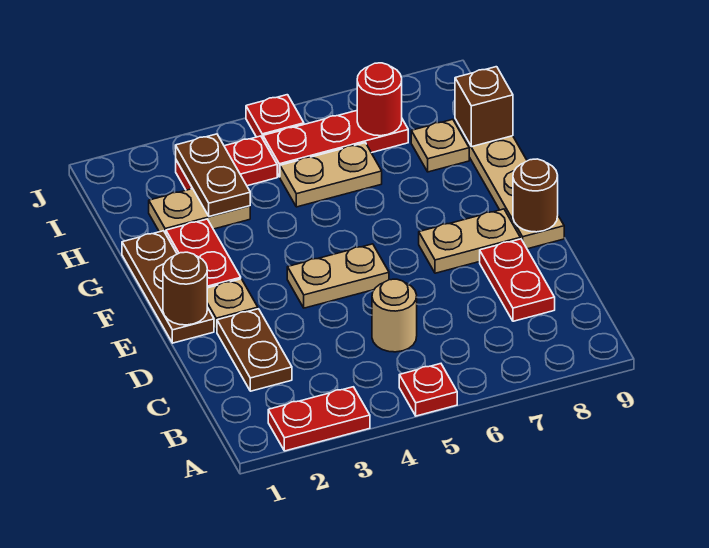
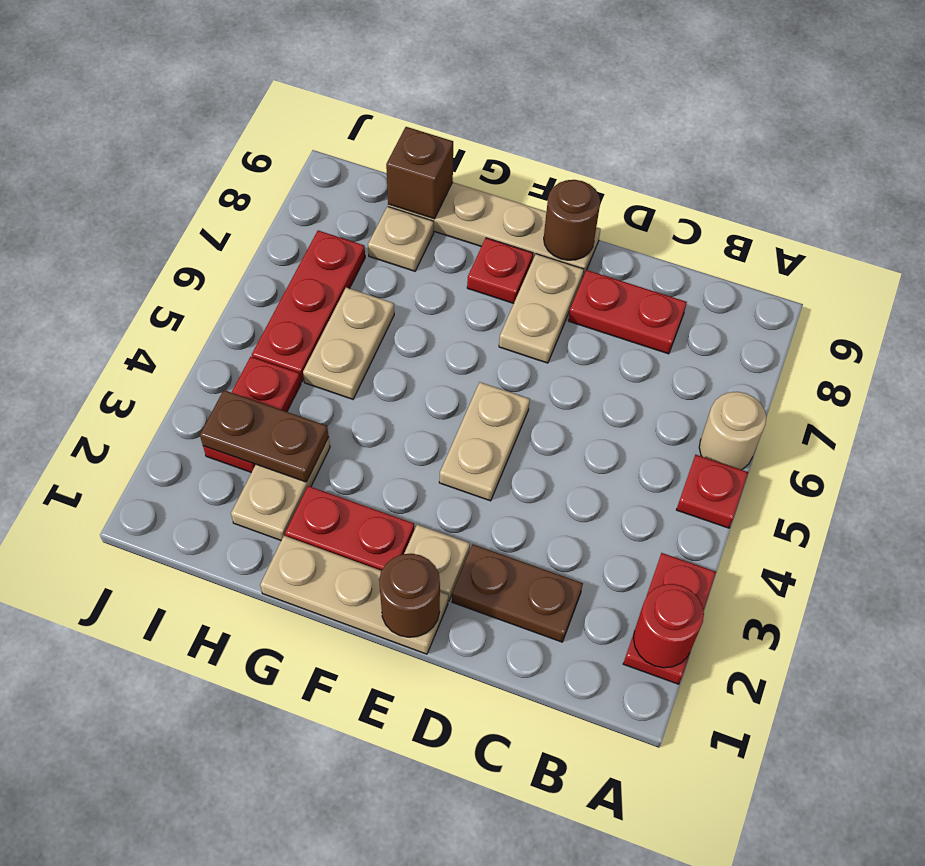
tan round brick C5 level 1 -> tan round brick A6 level 1
brown plate E1:G1 level 1 -> tan plate E1:G1 level 1
red round brick I7 level 2 -> red round brick A2 level 2
red plate J5 level 1 -> red plate F8 level 1

